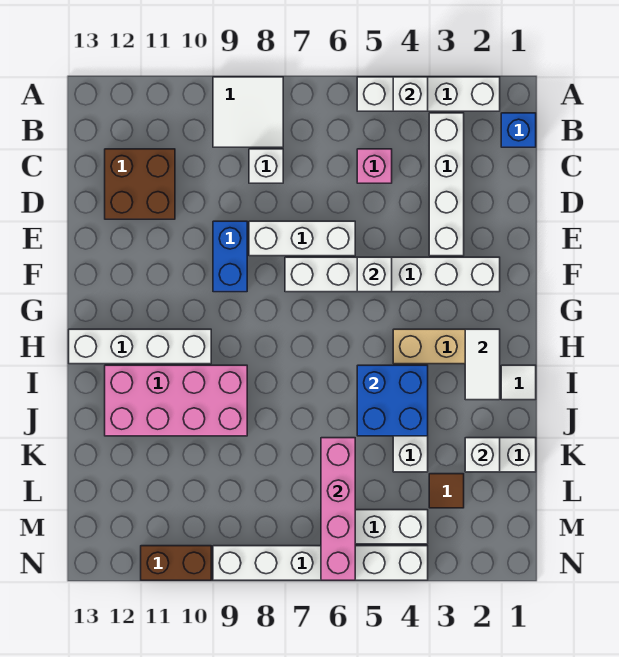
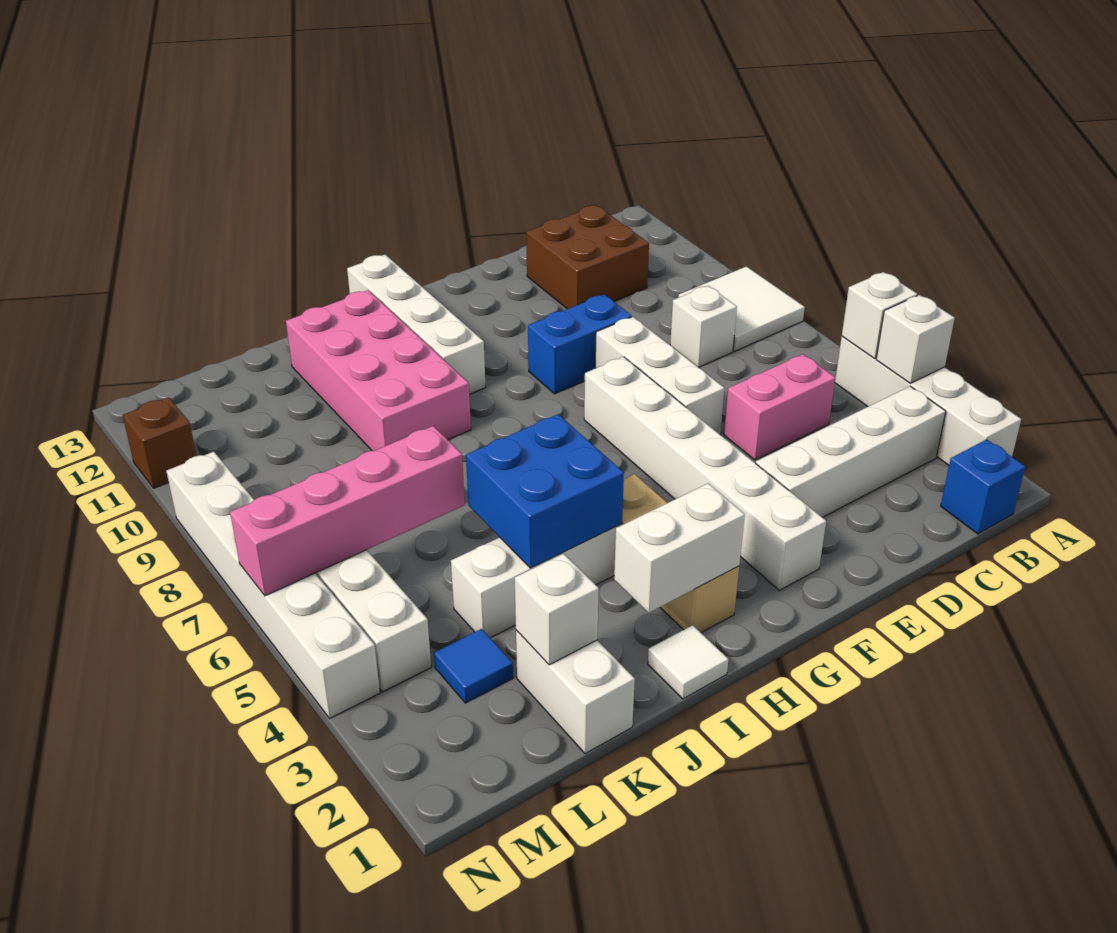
pink brick C5 level 1 -> pink brick C5:D5 level 1
white brick F5 level 2 -> white brick A5 level 2
white tile H2:I2 level 2 -> white brick H2:I2 level 2
brown tile L3 level 1 -> blue tile L3 level 1
brown brick N10:N11 level 1 -> brown brick N11 level 1

